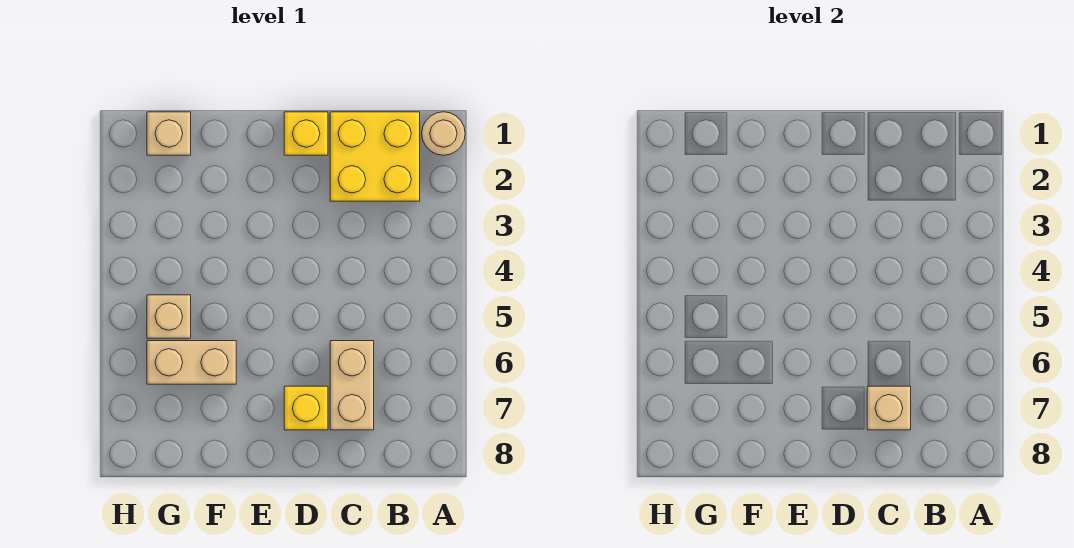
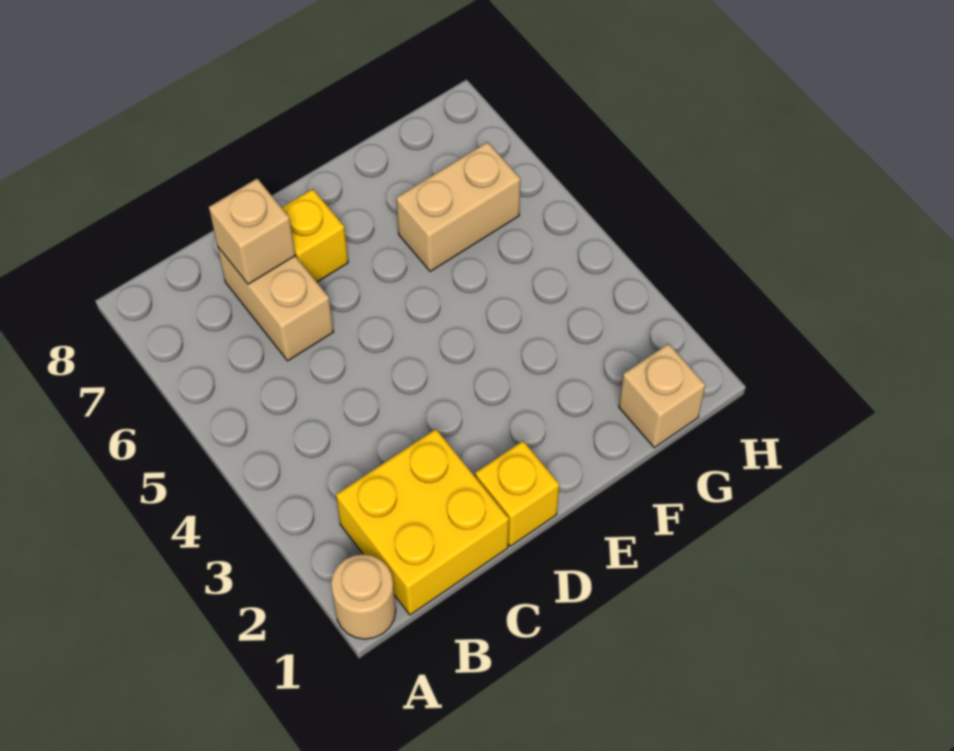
tan brick G5 level 1 -> none

